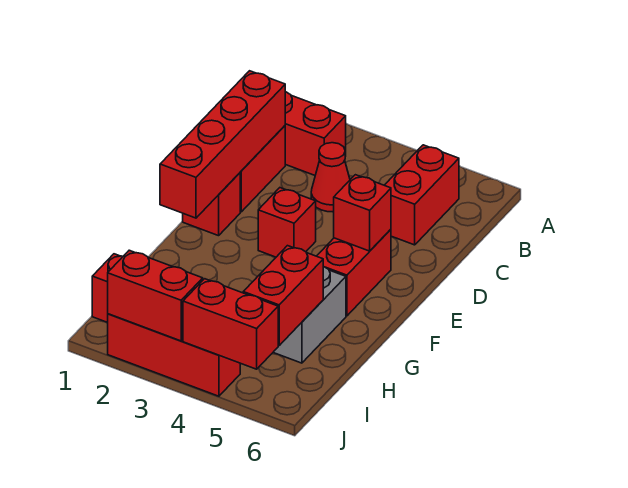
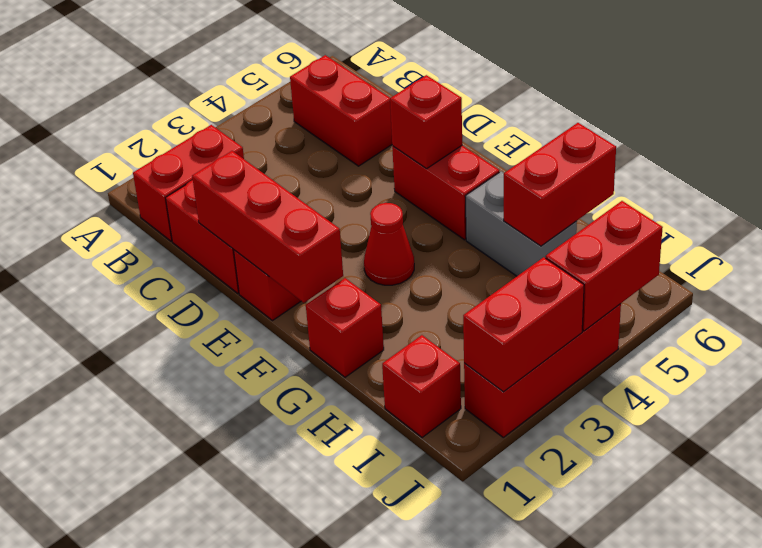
red brick C1:F1 level 2 -> red brick D1:F1 level 2
red cone C3 level 1 -> red cone F3 level 1
red brick E3 level 1 -> red brick G1 level 1
red brick H5:I5 level 2 -> red brick H5:H6 level 2

